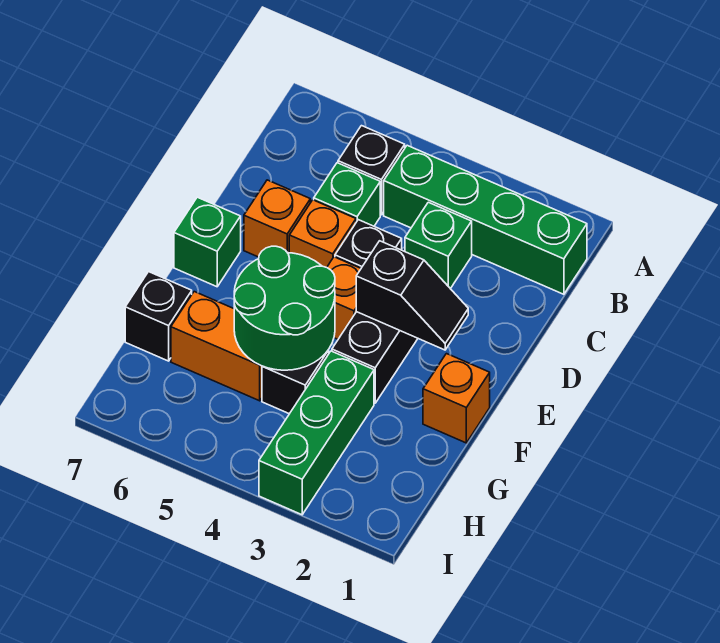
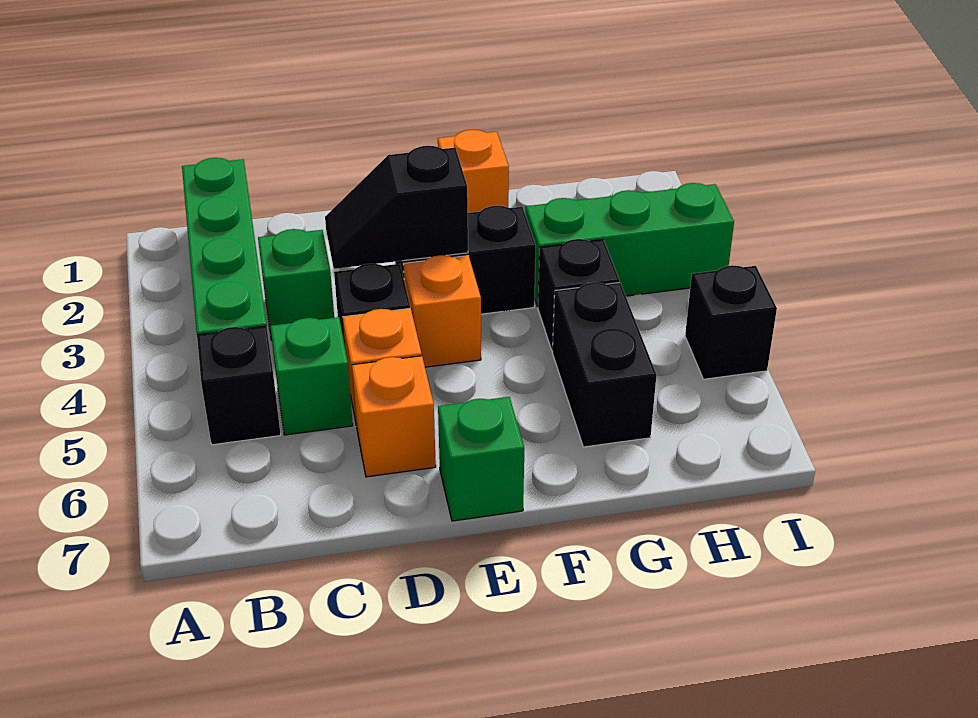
black slope E2:E3 level 2 top 3 -> black slope D3:E3 level 2 top E
green round brick F4:G5 level 2 -> none
orange brick G5:G6 level 1 -> black brick G5:G6 level 1
black brick G7 level 1 -> black brick I5 level 1

